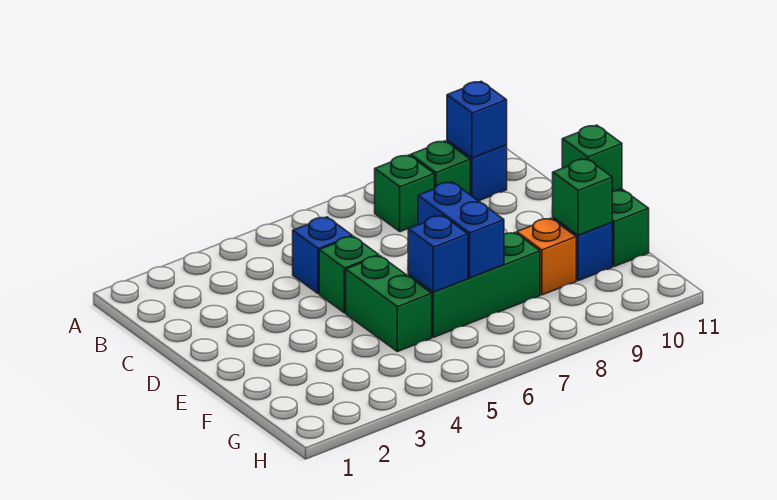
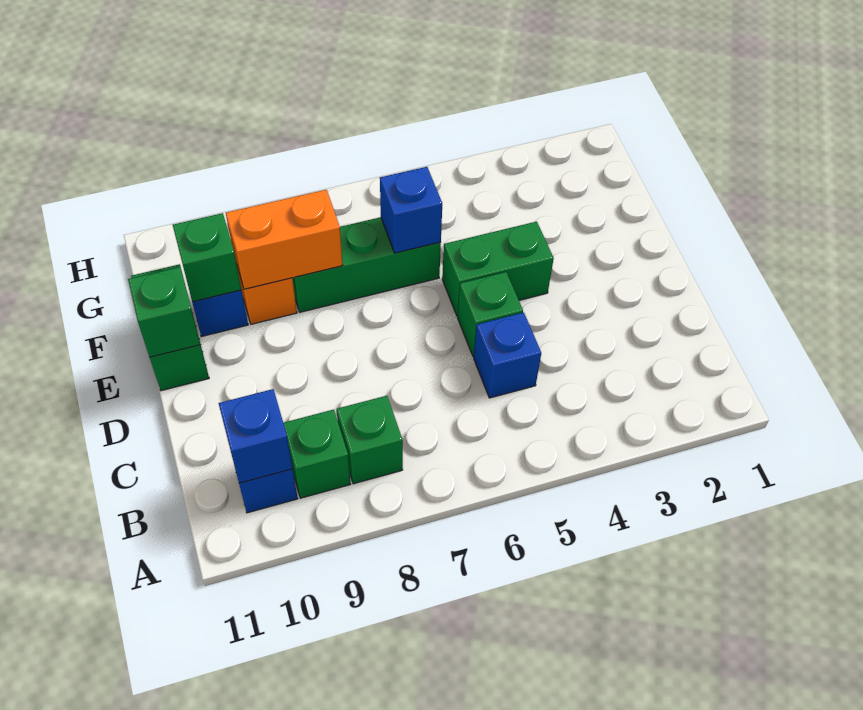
green brick E5:F5 level 1 -> green brick E4:E5 level 1
blue brick E7:F7 level 2 -> none
none -> orange brick F8:F9 level 2

